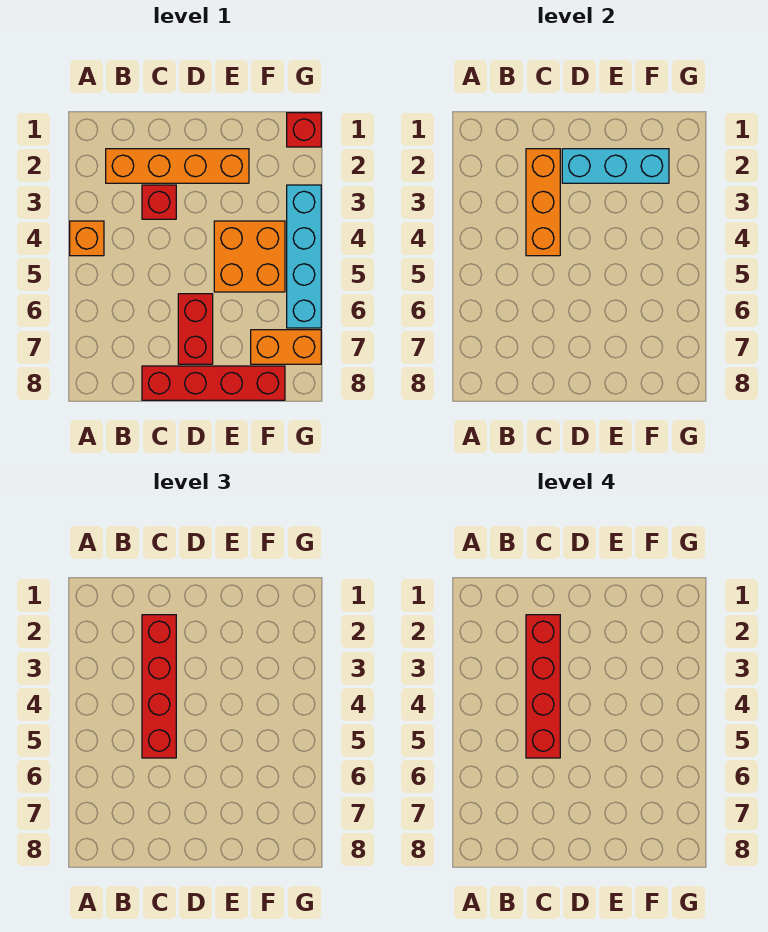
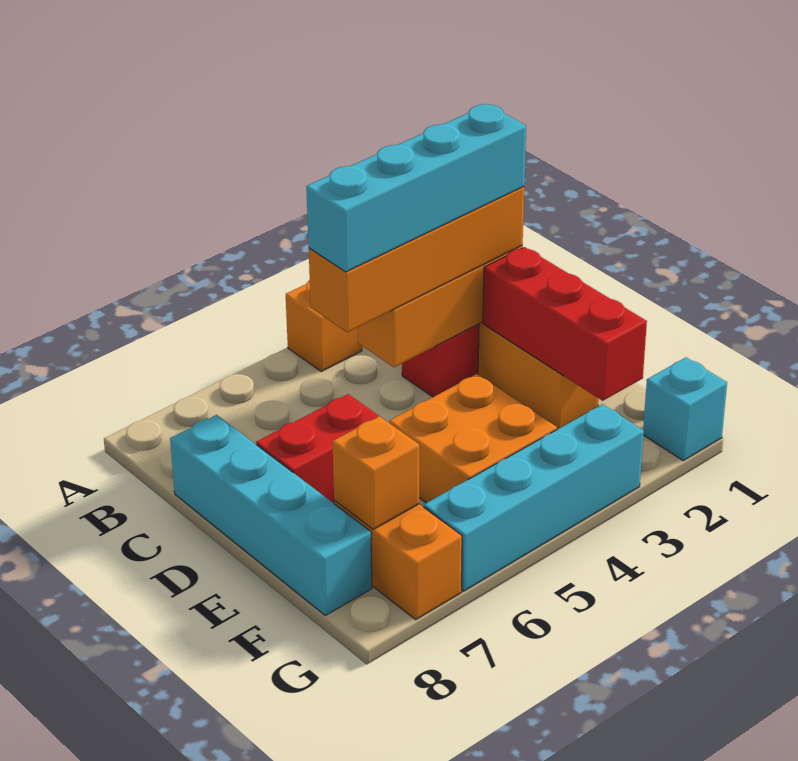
red brick C2:C5 level 3 -> orange brick C2:C5 level 3
red brick C2:C5 level 4 -> cyan brick C2:C5 level 4
red brick C8:F8 level 1 -> cyan brick C8:F8 level 1
cyan brick D2:F2 level 2 -> red brick D2:F2 level 2
none -> orange brick F7 level 2
red brick G1 level 1 -> cyan brick G1 level 1

